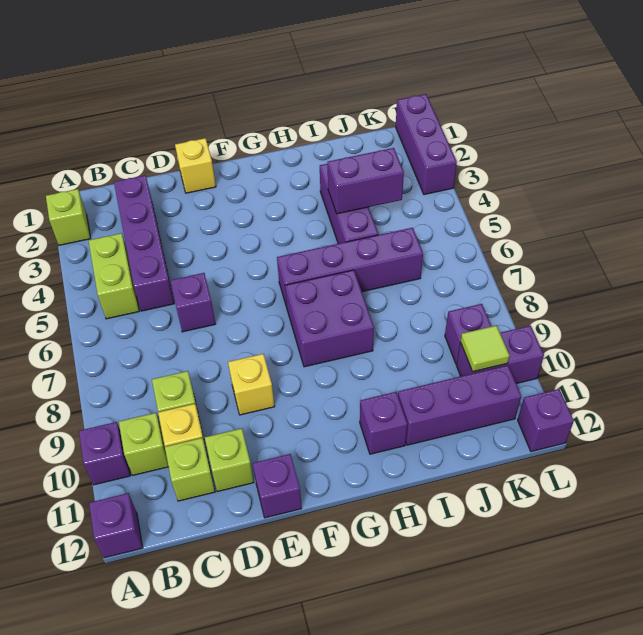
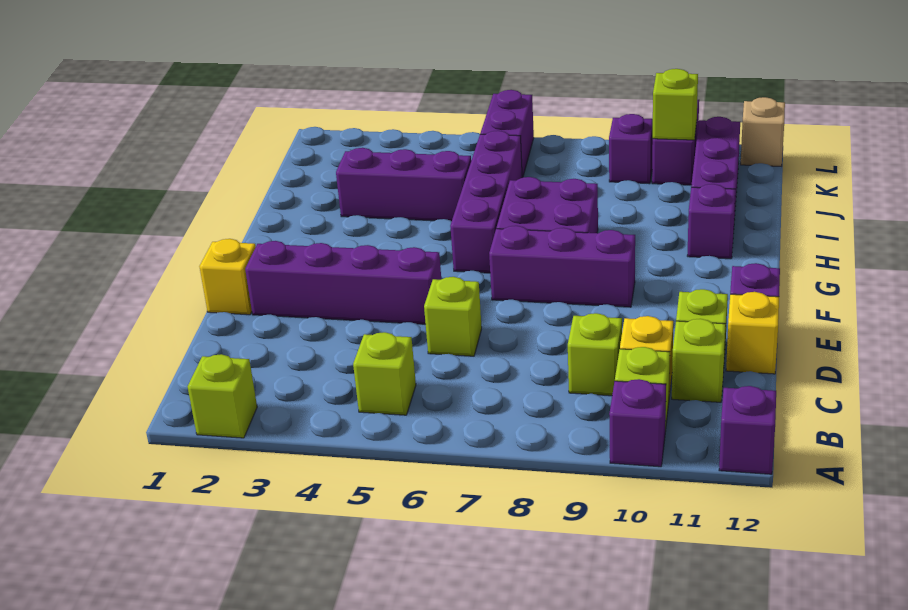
lime brick B4:B5 level 1 -> lime brick B5 level 1
purple brick C2:C5 level 1 -> purple brick E2:E5 level 1
purple brick D6 level 1 -> lime brick D6 level 1
yellow brick E9 level 1 -> yellow brick D12 level 1
purple brick I4:J4 level 2 -> purple brick K6:L6 level 1
lime tile K10 level 2 -> lime brick K10 level 2
purple brick L1:L3 level 1 -> purple brick F7:F9 level 1
purple brick L12 level 1 -> tan brick L12 level 1

